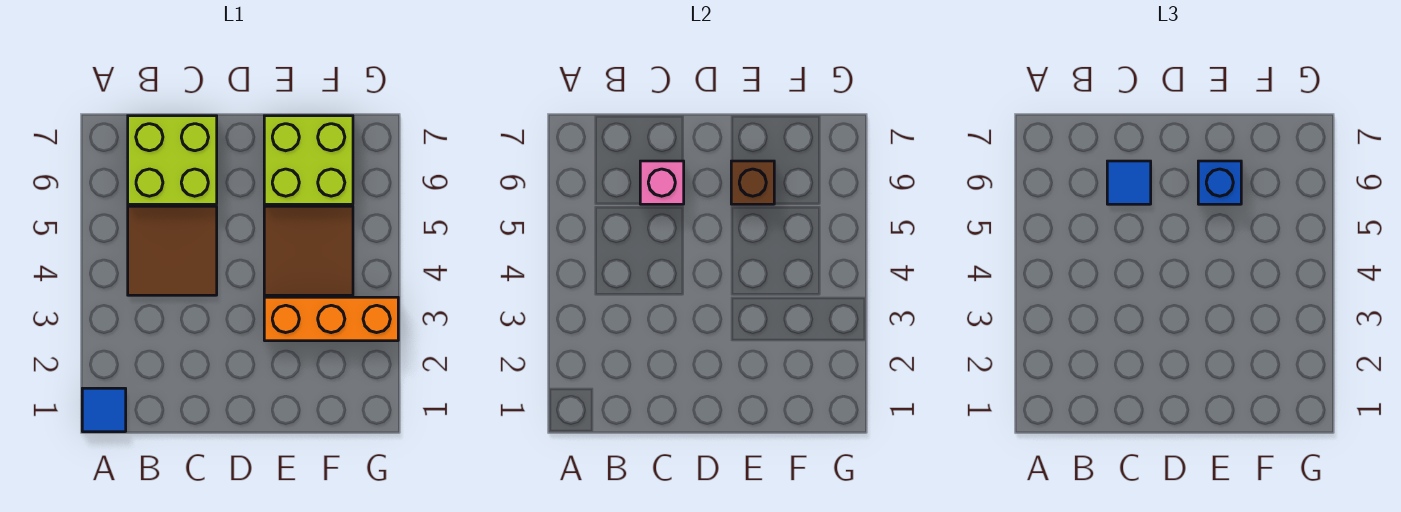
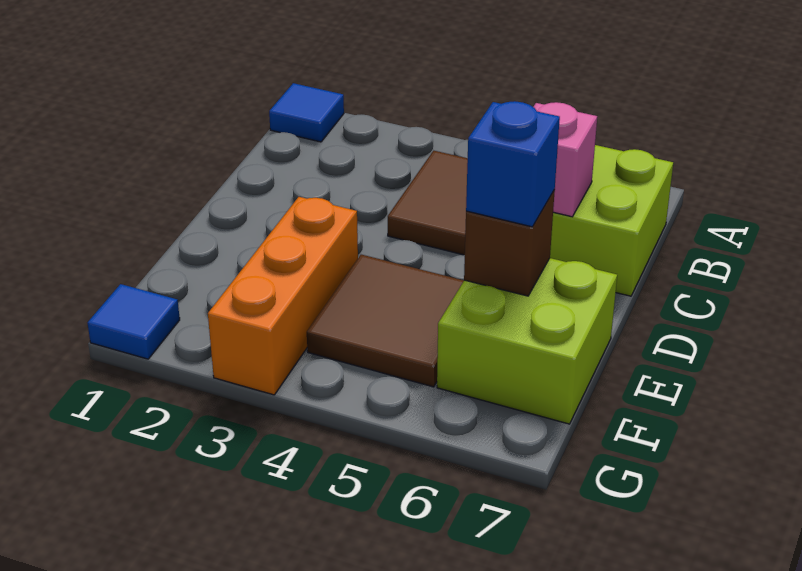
blue tile C6 level 3 -> blue tile G1 level 1

